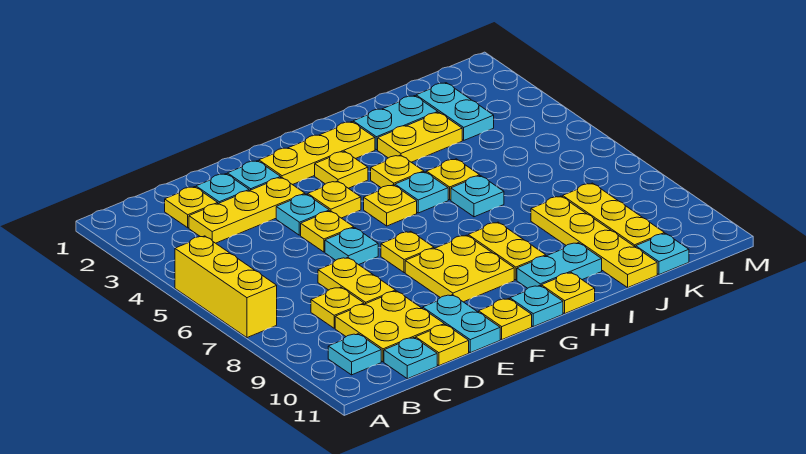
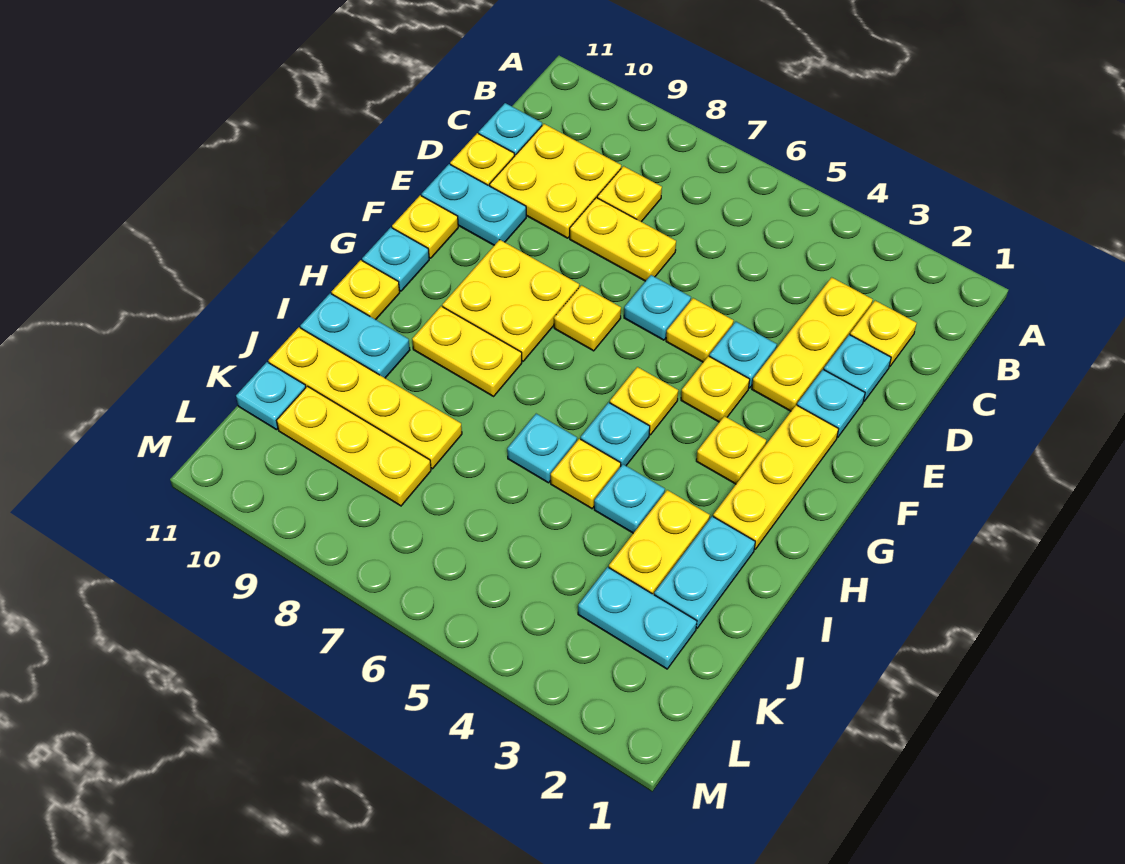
yellow brick A5:A7 level 1 -> none
cyan plate B10 level 1 -> cyan plate I4 level 1
yellow plate H4 level 1 -> none
cyan plate H10:I10 level 1 -> cyan plate I10:I11 level 1

